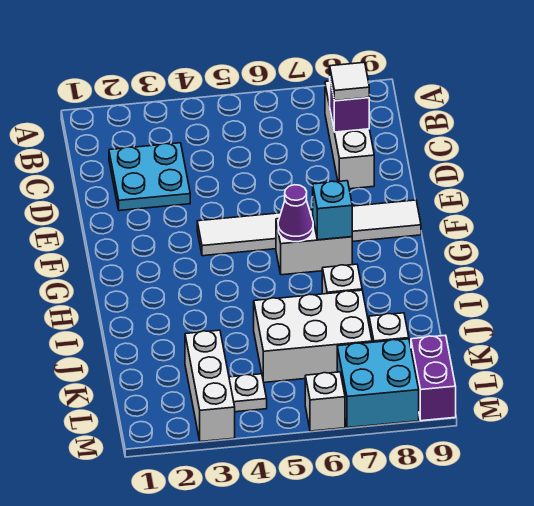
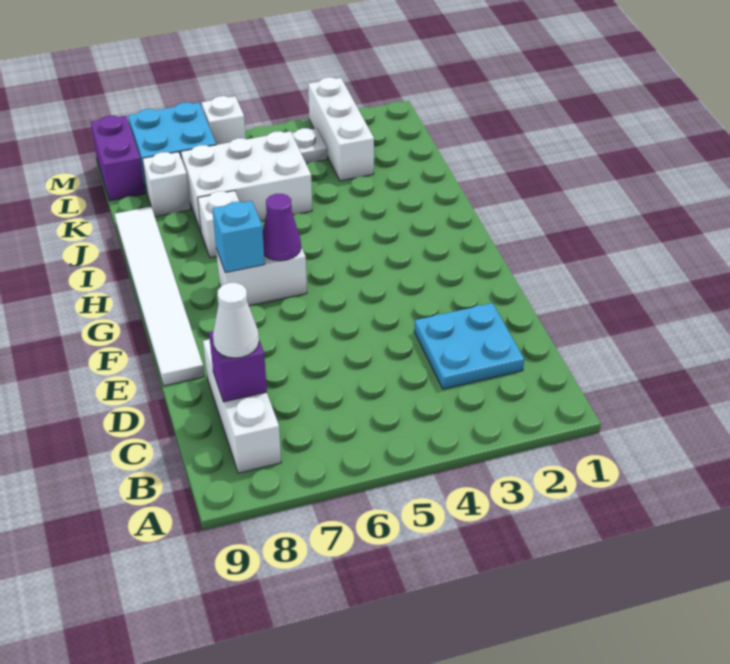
white tile C8 level 3 -> white cone C8 level 3
white tile F4:F9 level 1 -> white tile E9:J9 level 1

